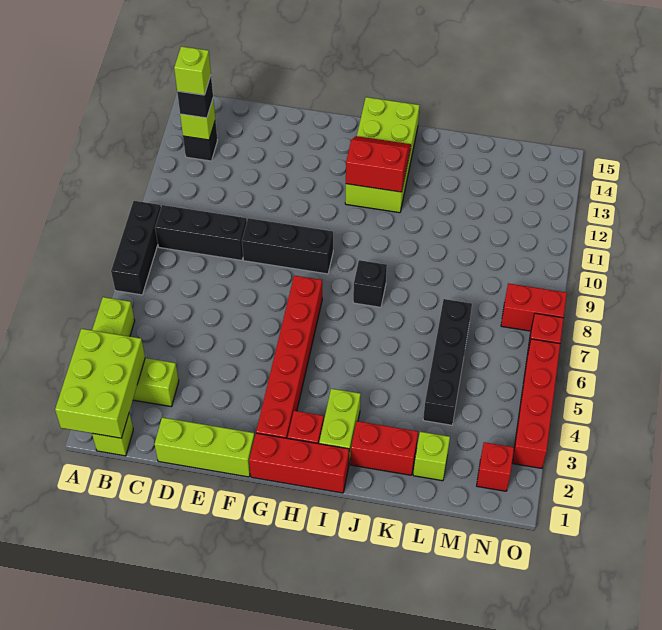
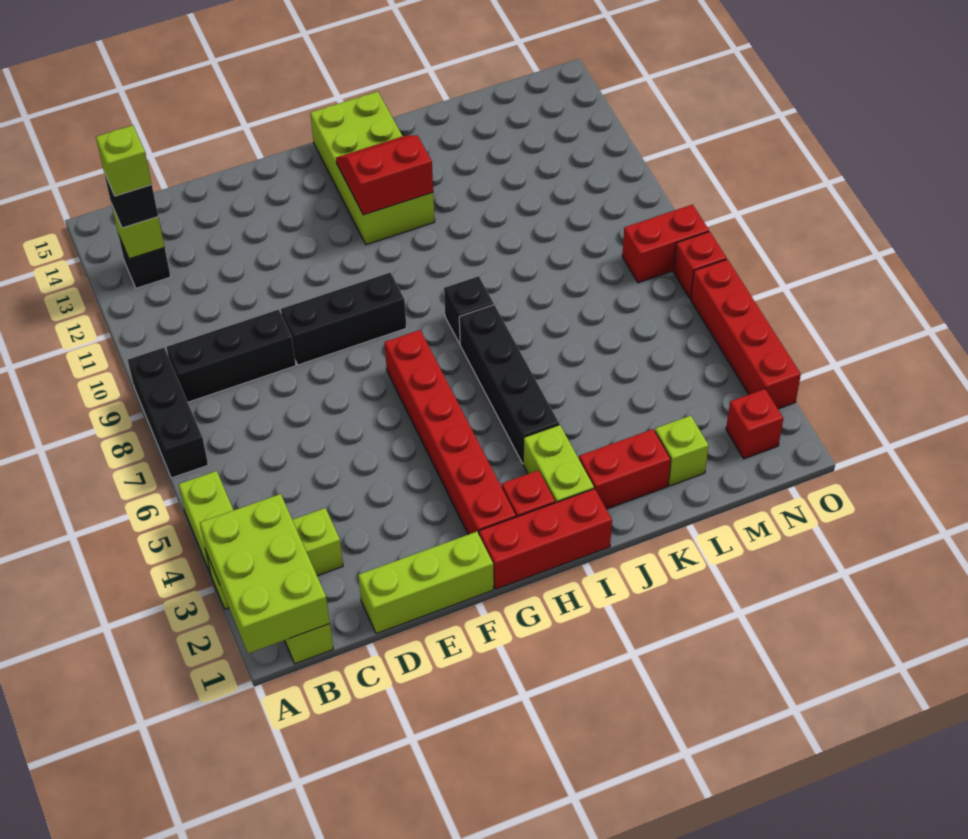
black brick L4:L7 level 1 -> black brick I4:I7 level 1

